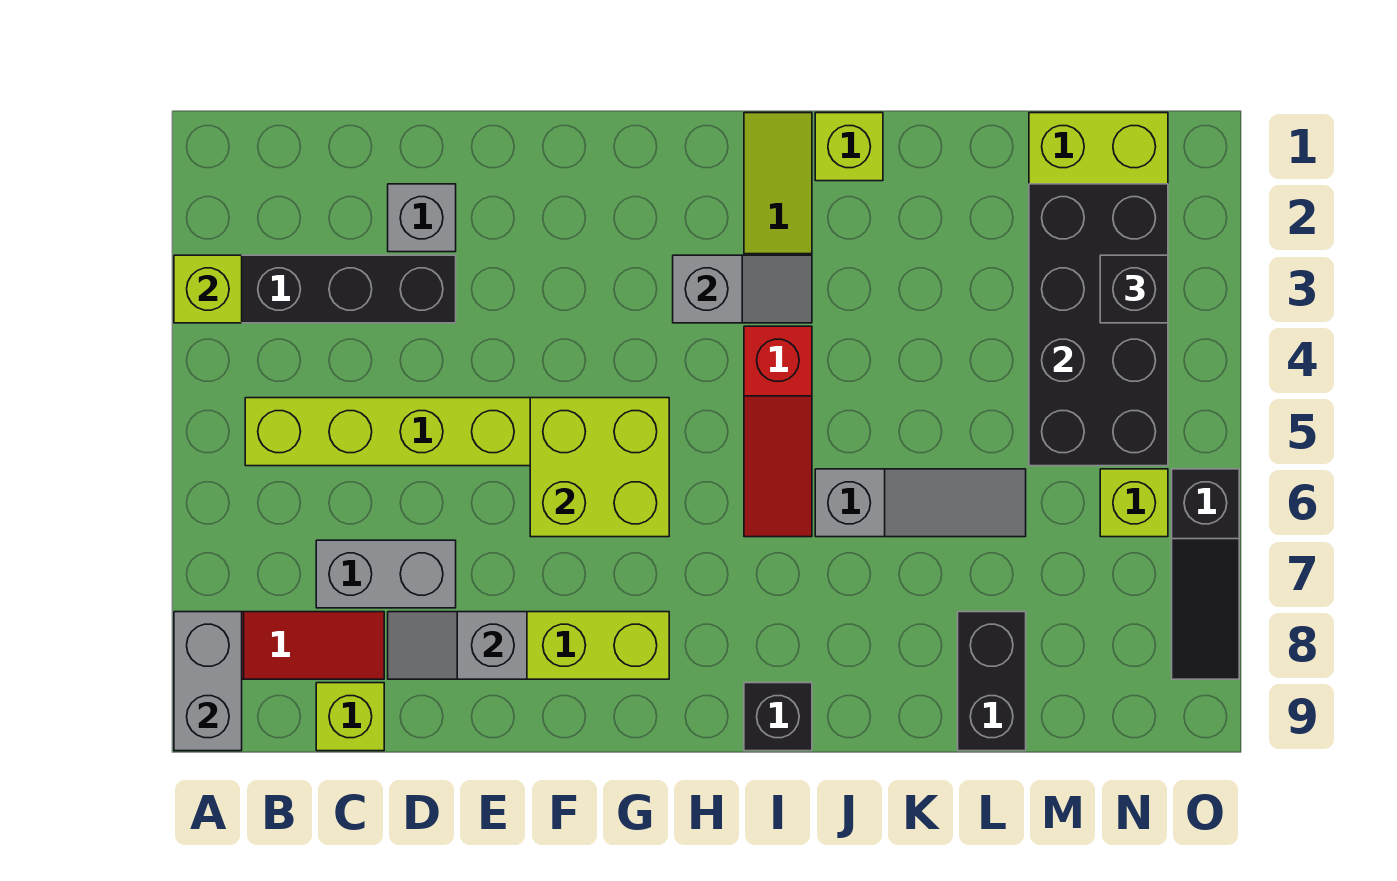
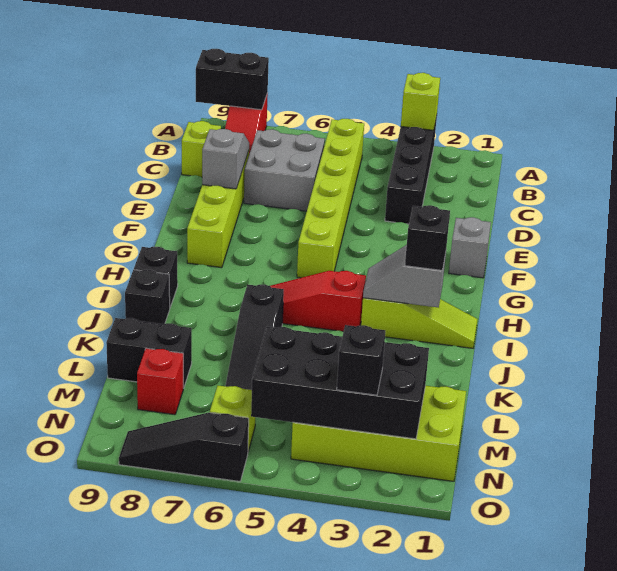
grey brick A8:A9 level 2 -> black brick A8:A9 level 2
grey brick C7:D7 level 1 -> grey brick C6:D7 level 1
grey brick D2 level 1 -> grey brick F1 level 1
lime brick F5:G6 level 2 -> none
grey slope H3:I3 level 2 top H -> grey slope I2:I3 level 2 top 2
none -> black brick I2 level 3
lime brick J1 level 1 -> none
grey slope J6:L6 level 1 top J -> black slope J6:L6 level 1 top J
none -> black brick J9 level 1
none -> red brick M8 level 1

